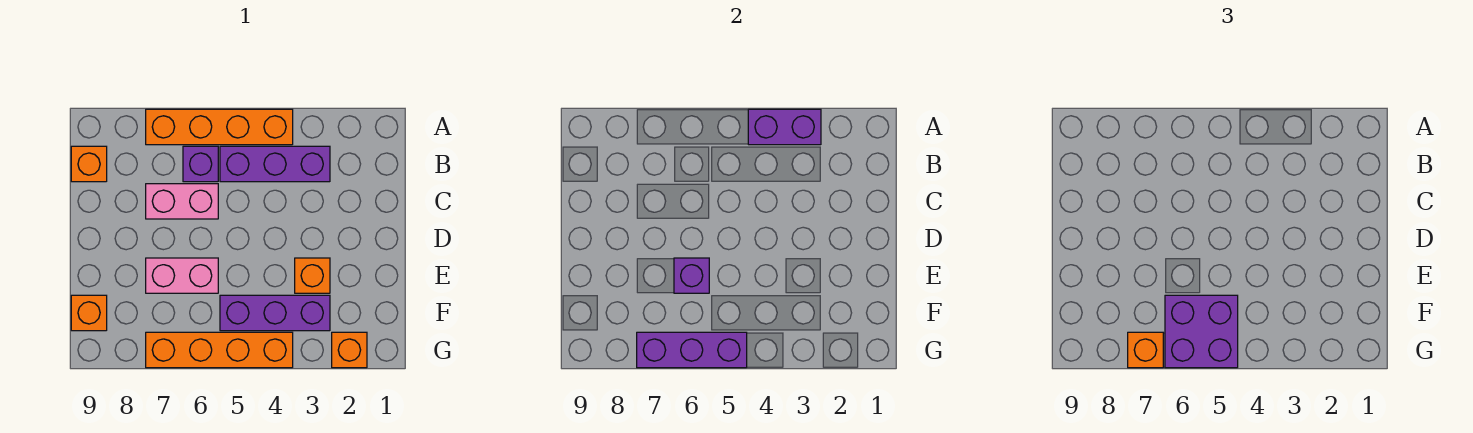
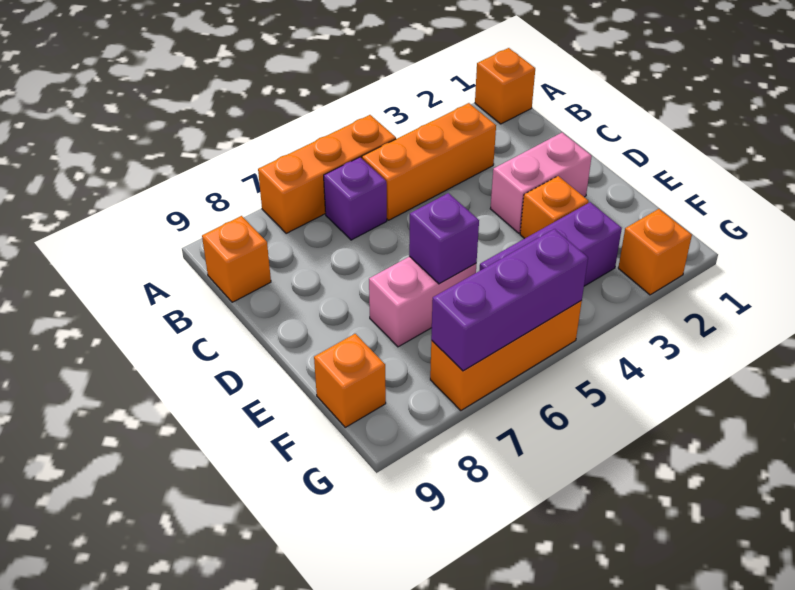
purple brick A3:A4 level 2 -> none
orange brick A4:A7 level 1 -> orange brick A5:A7 level 1
purple brick B3:B5 level 1 -> orange brick B3:B5 level 1
pink brick C6:C7 level 1 -> pink brick D2:D3 level 1
purple brick F5:G6 level 3 -> none
orange brick G4:G7 level 1 -> orange brick G5:G7 level 1
orange brick G7 level 3 -> orange brick A1 level 1

